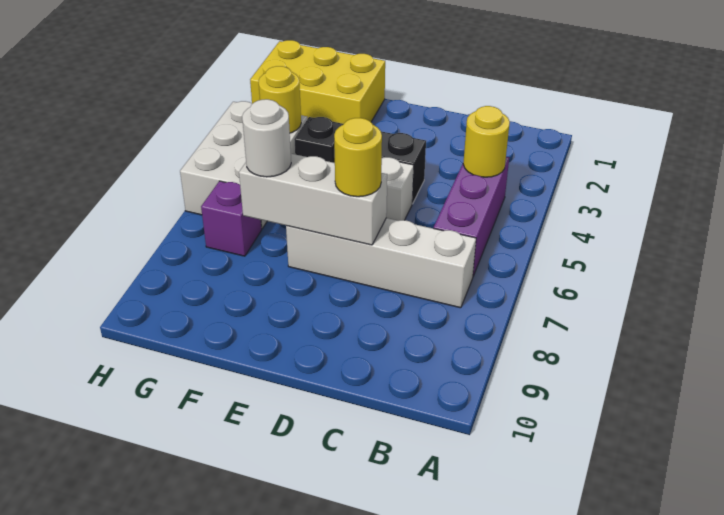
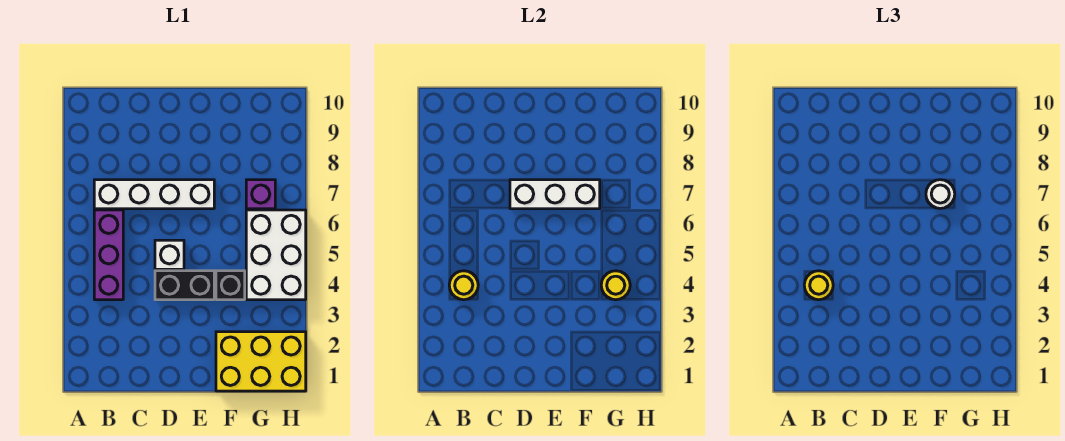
yellow round brick D7 level 3 -> yellow round brick B4 level 3

